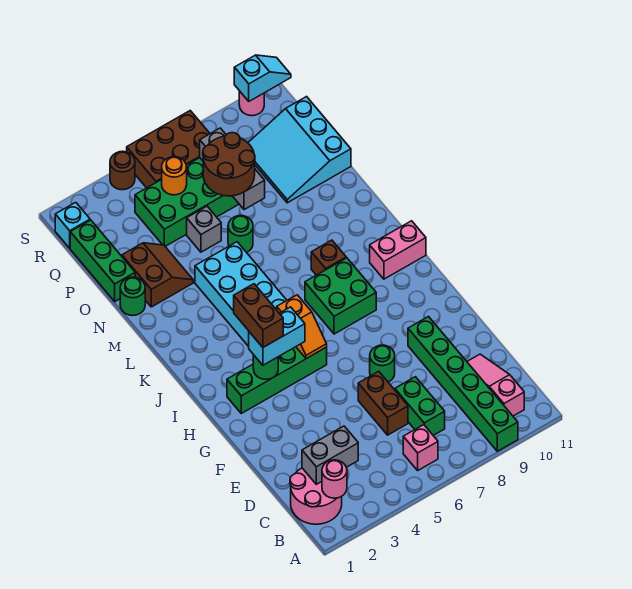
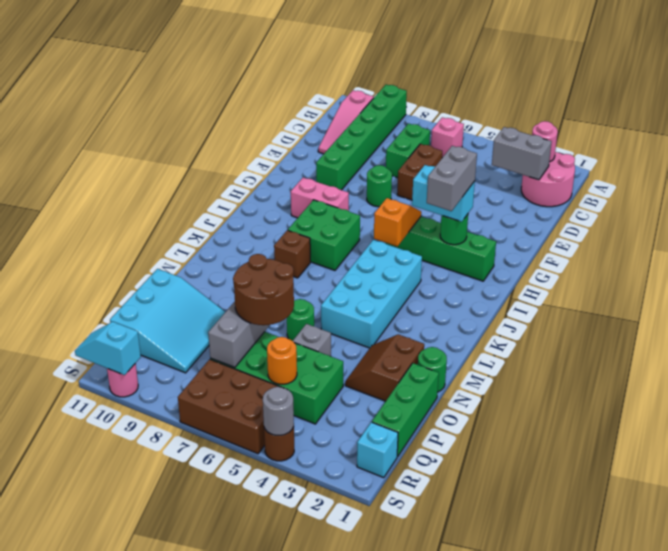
brown brick H3:I3 level 4 -> grey brick H3:I3 level 4
pink brick J10:J11 level 1 -> pink brick H8:H9 level 1
none -> grey round brick S4 level 2

